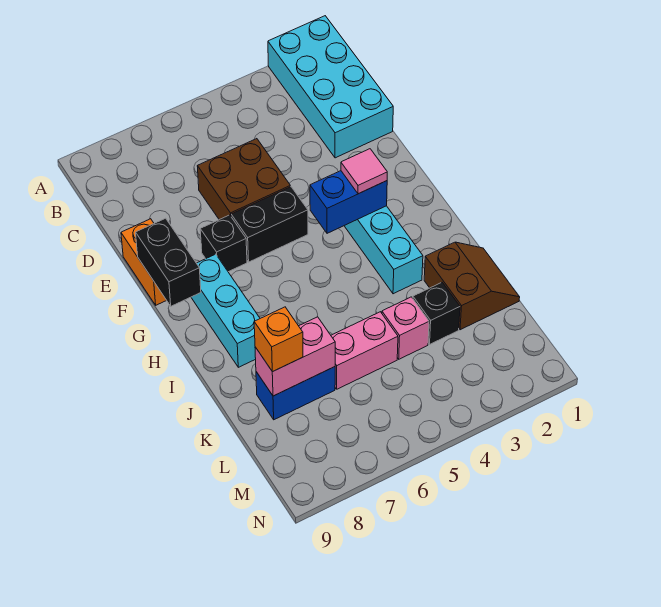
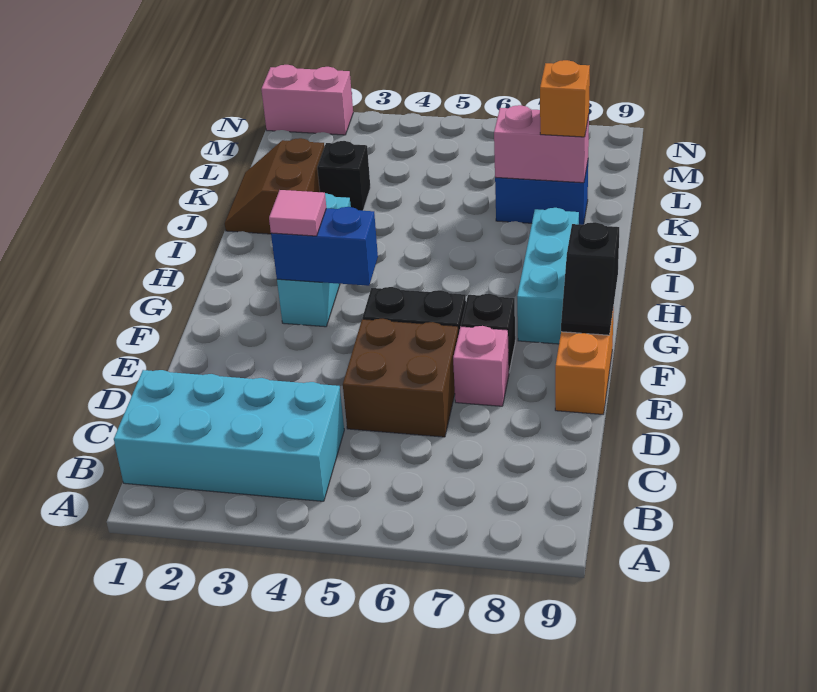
cyan brick A1:D2 level 1 -> cyan brick B1:C4 level 1
black brick F9:G9 level 2 -> black slope F9:G9 level 2 top G
pink brick K4 level 1 -> pink brick E7 level 1
pink brick K5:K6 level 1 -> pink brick N1:N2 level 1

